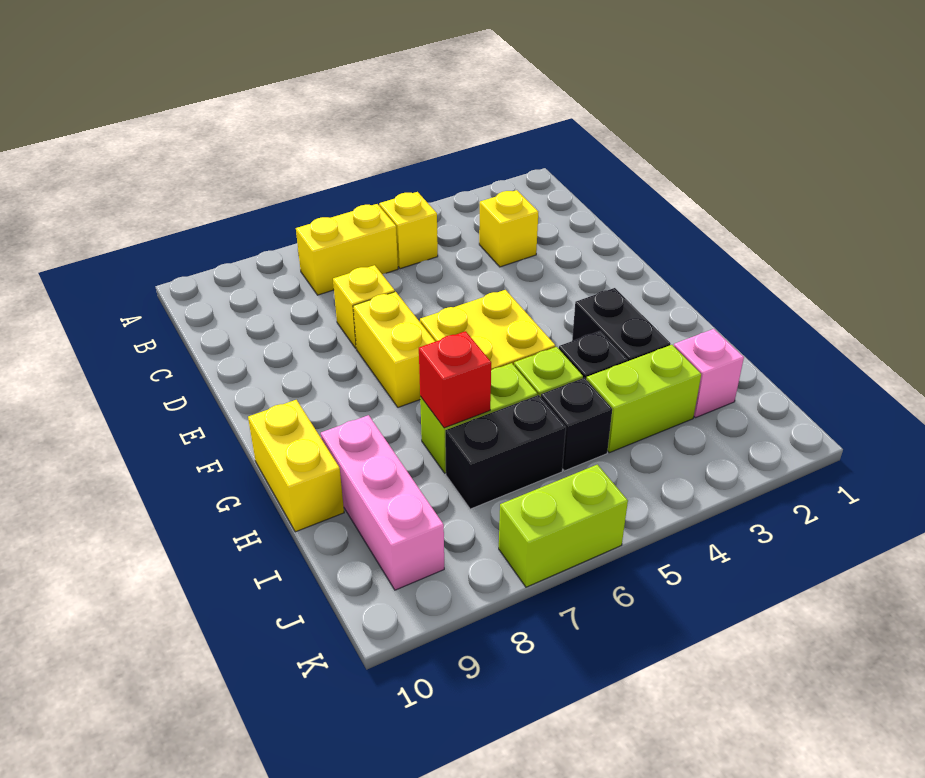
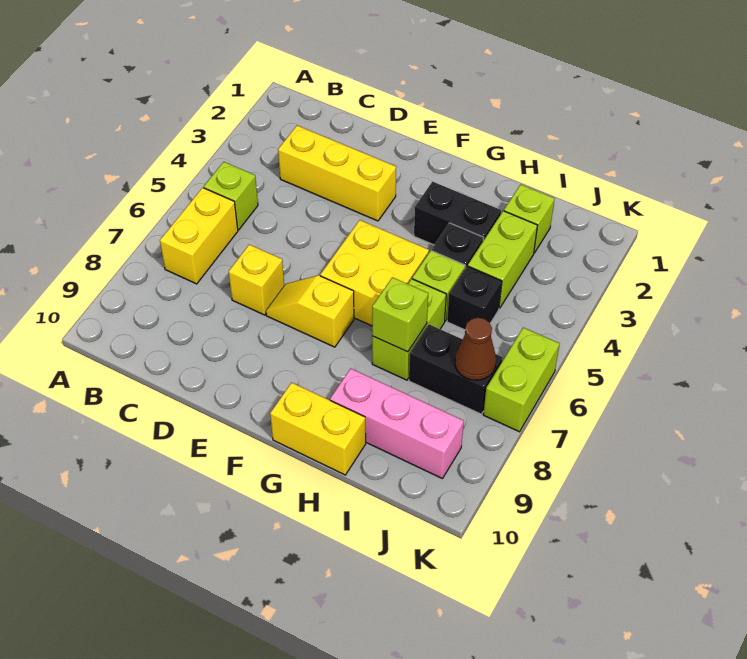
yellow brick B5 level 1 -> lime brick B5 level 1
yellow brick C3 level 1 -> yellow brick C3:E3 level 1
yellow brick E7:F7 level 1 -> yellow slope E7:F7 level 1 top F
red brick H7 level 2 -> lime brick H7 level 2
pink brick I2 level 1 -> lime brick I2 level 1
black brick I6:I7 level 1 -> black brick I7:J7 level 1
none -> brown cone J7 level 2

